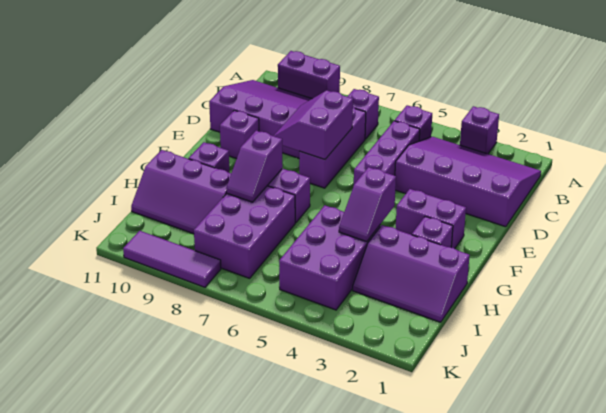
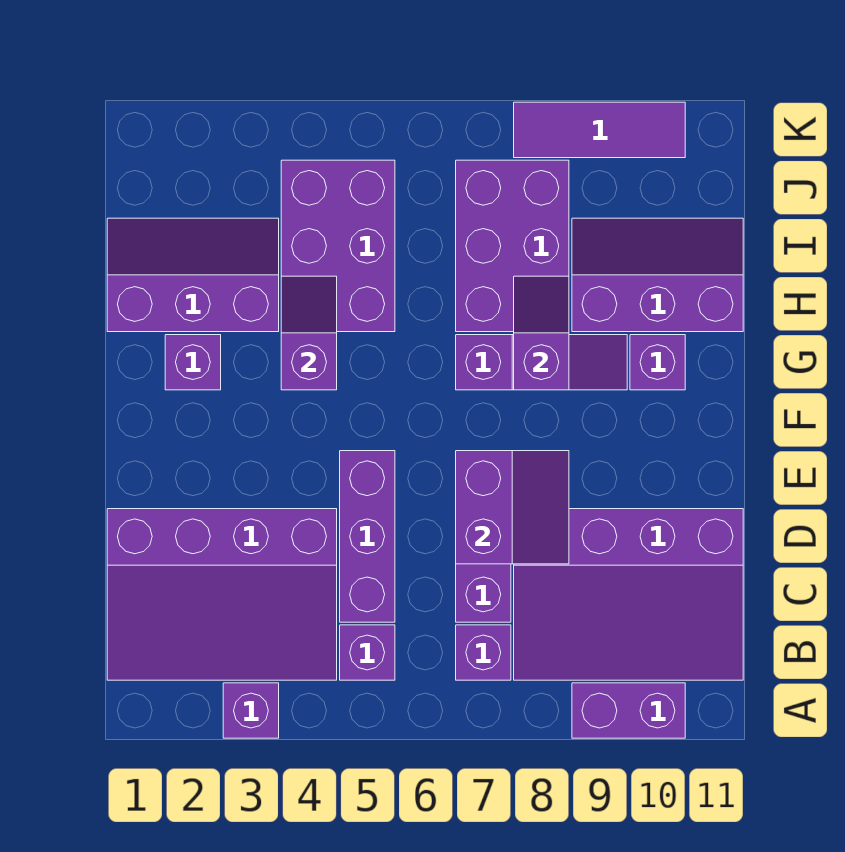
purple brick E10 level 1 -> none
purple brick F2:F3 level 1 -> none

